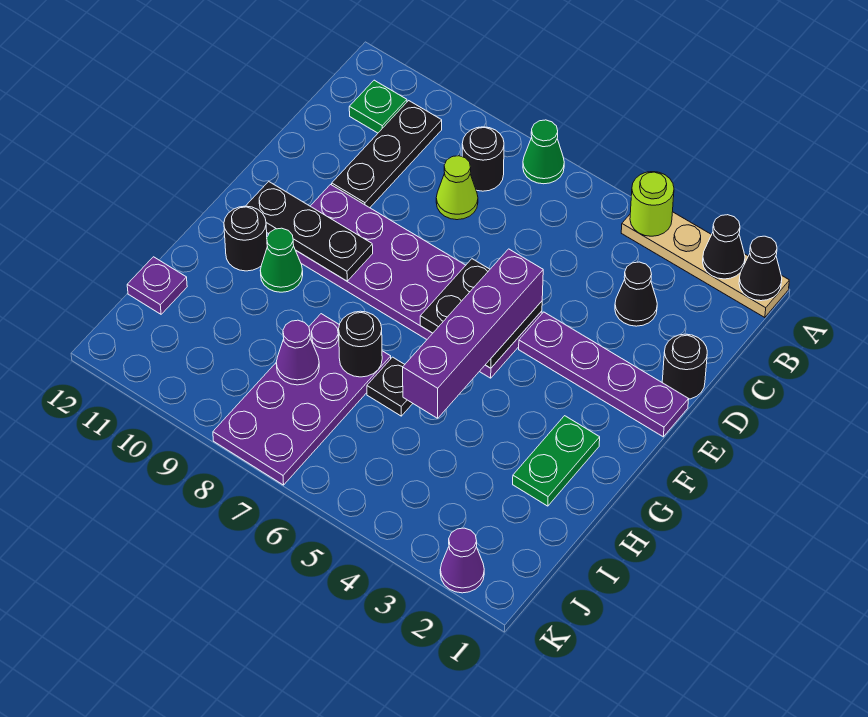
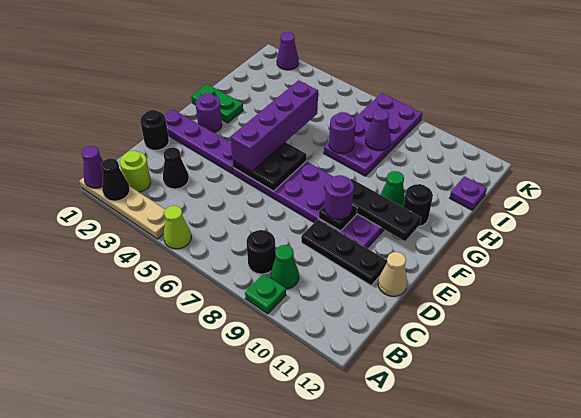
black cone A1 level 2 -> purple cone A1 level 2
lime round brick A4 level 2 -> lime round brick B2 level 1
green cone A7 level 1 -> green cone B9 level 1
black plate B10:D10 level 1 -> black plate D9:D11 level 1
green plate B11 level 1 -> green plate A9 level 1
lime cone C8 level 1 -> lime cone A5 level 1
none -> tan cone D12 level 1
none -> purple round brick E9 level 3
none -> purple round brick F2 level 1
green plate G2:H2 level 1 -> green plate G1:G2 level 1
black plate H6 level 1 -> black plate E9 level 2
black round brick H7 level 2 -> purple round brick H7 level 2

